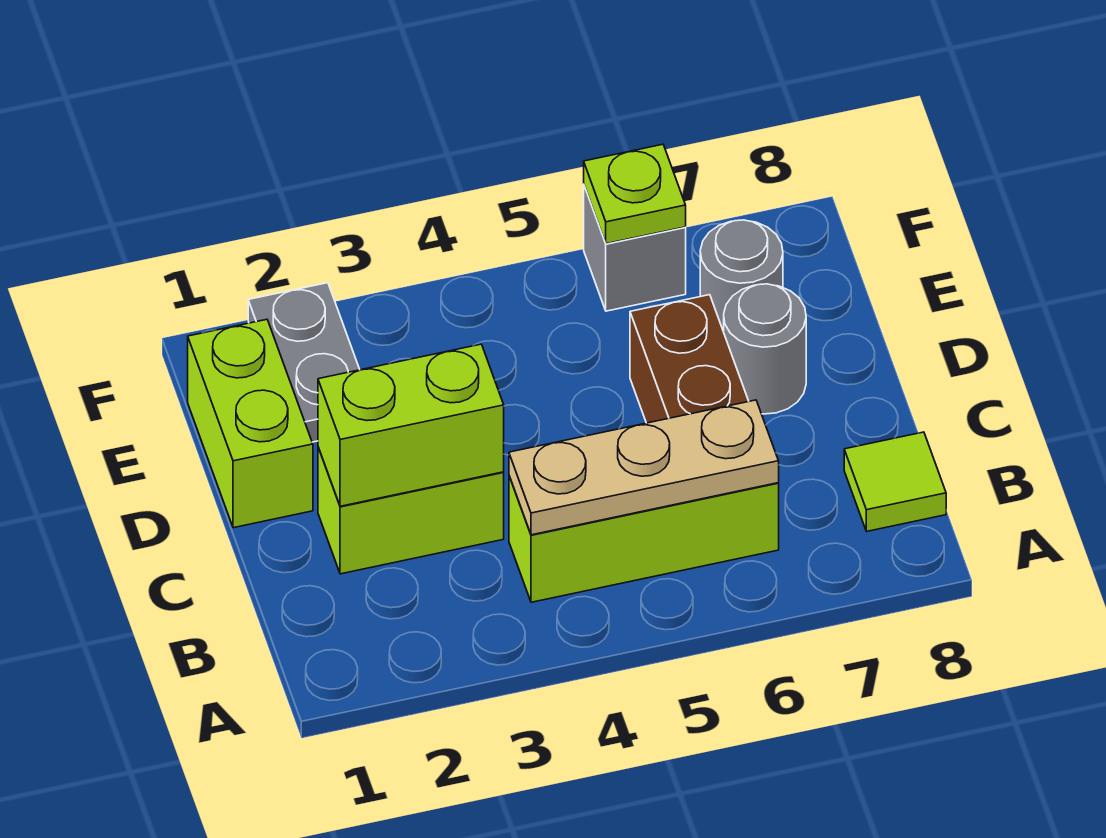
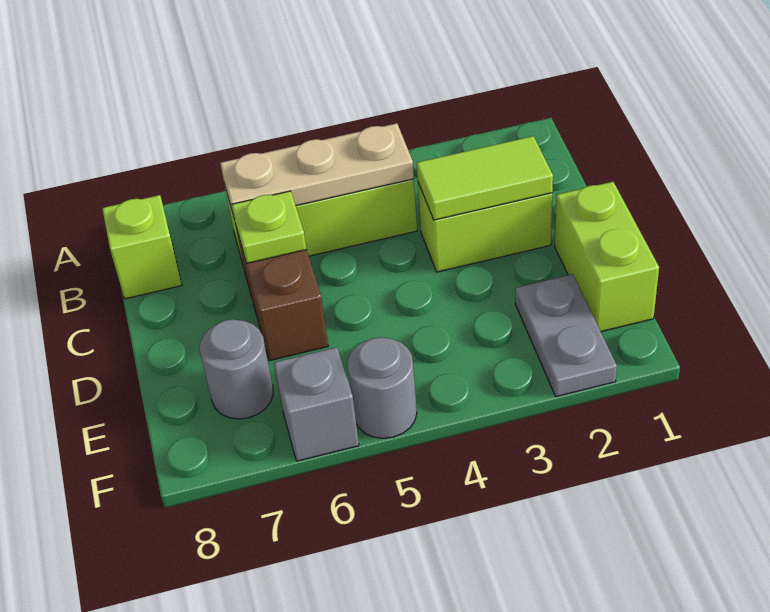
lime tile B8 level 1 -> lime brick B8 level 1
lime brick C2:C3 level 2 -> lime tile C2:C3 level 2
grey round brick D7 level 1 -> grey round brick F5 level 1
lime plate F6 level 2 -> lime plate C6 level 2

